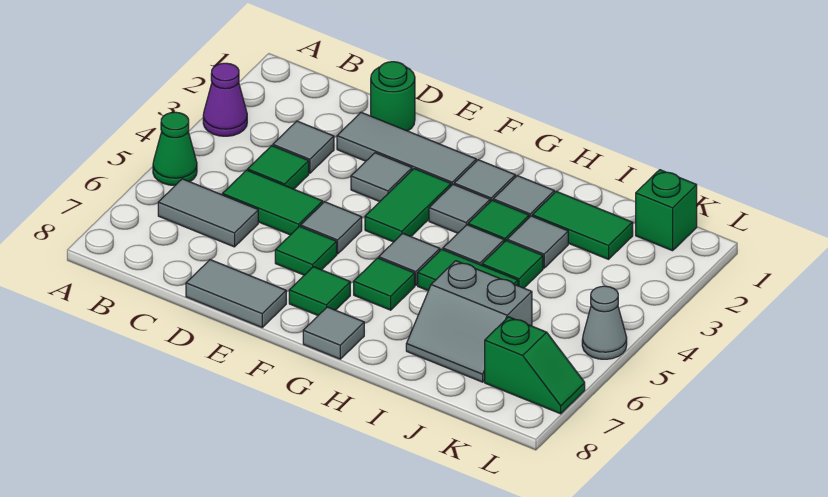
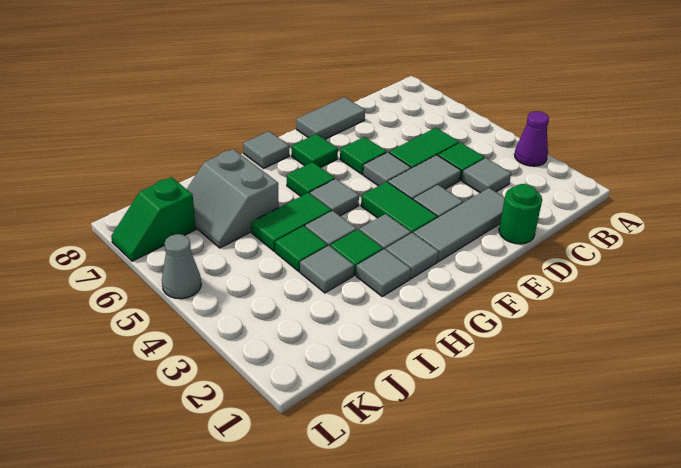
green cone A5 level 1 -> none
grey tile B6:C6 level 1 -> grey tile D4:E4 level 1
green tile I2:J2 level 1 -> none
grey slope I6:J7 level 1 top 6 -> grey slope I6:J7 level 1 top I
green brick K1 level 1 -> none

